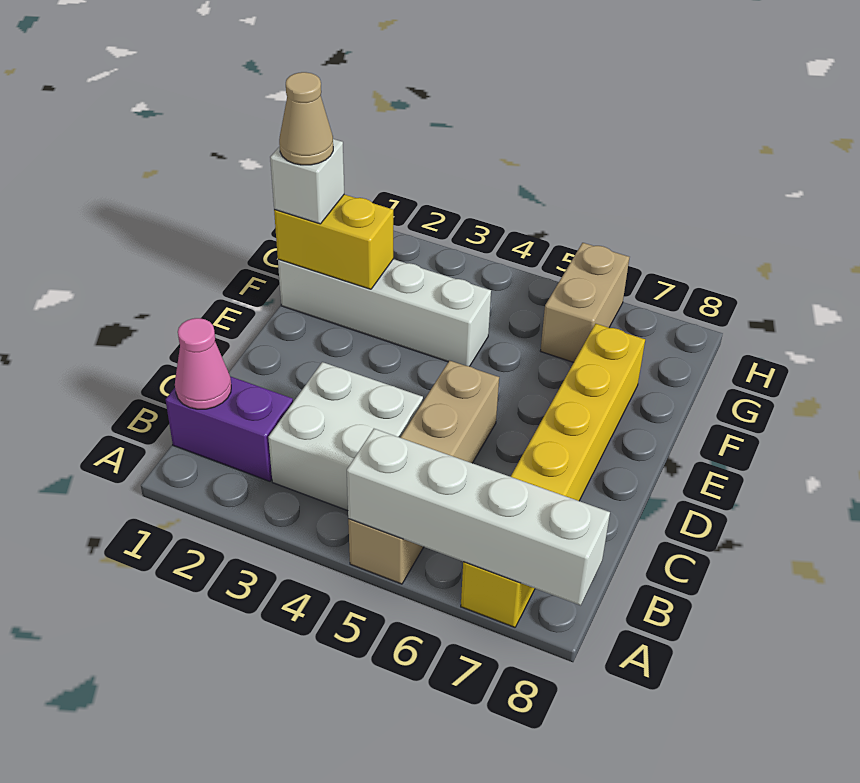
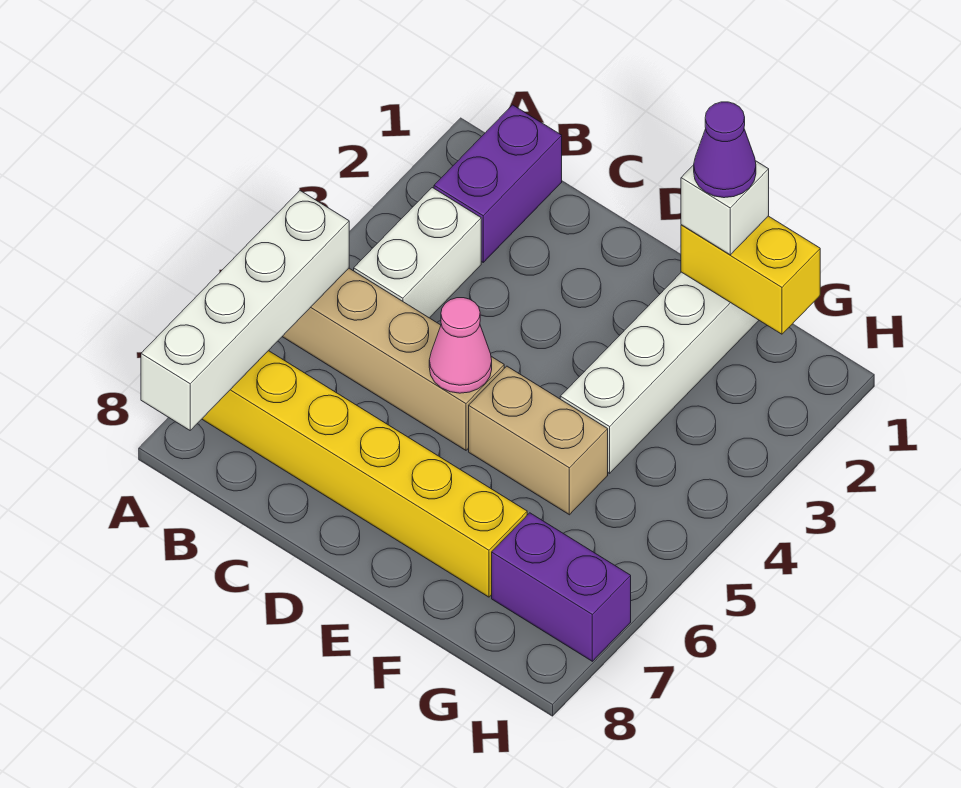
pink cone B1 level 2 -> pink cone D5 level 2
white brick B3:C4 level 1 -> white brick B3:B4 level 1
yellow brick F1:F2 level 2 -> yellow brick F1:G1 level 2
tan cone F1 level 4 -> purple cone F1 level 4
tan brick G6:H6 level 1 -> tan brick E5:F5 level 1
none -> purple brick G7:H7 level 1

